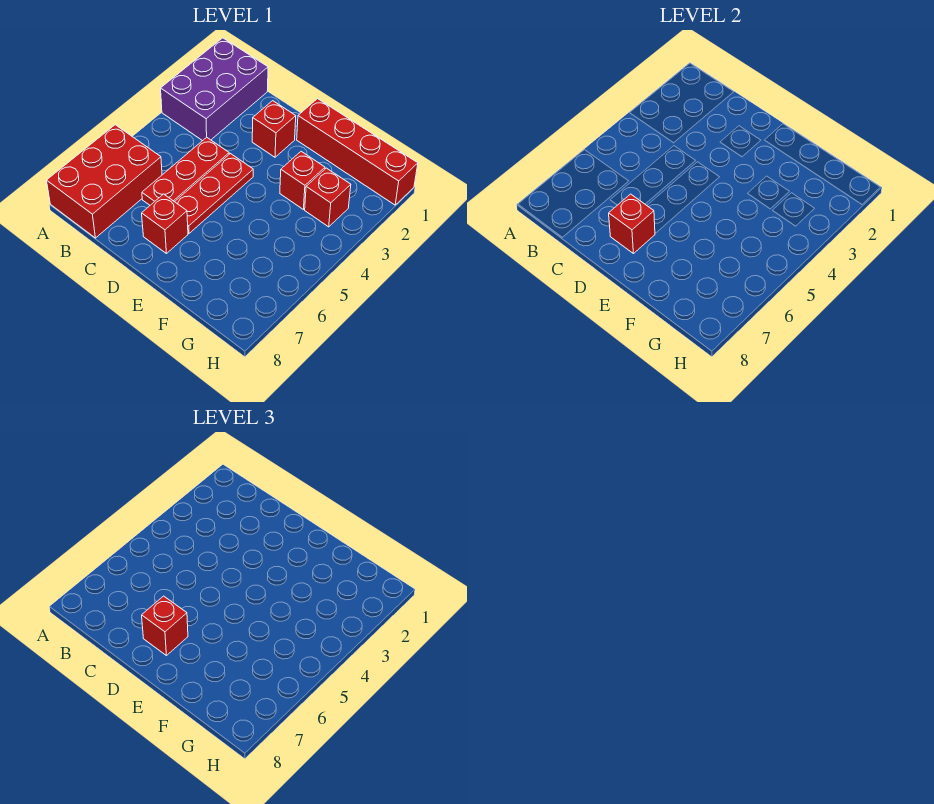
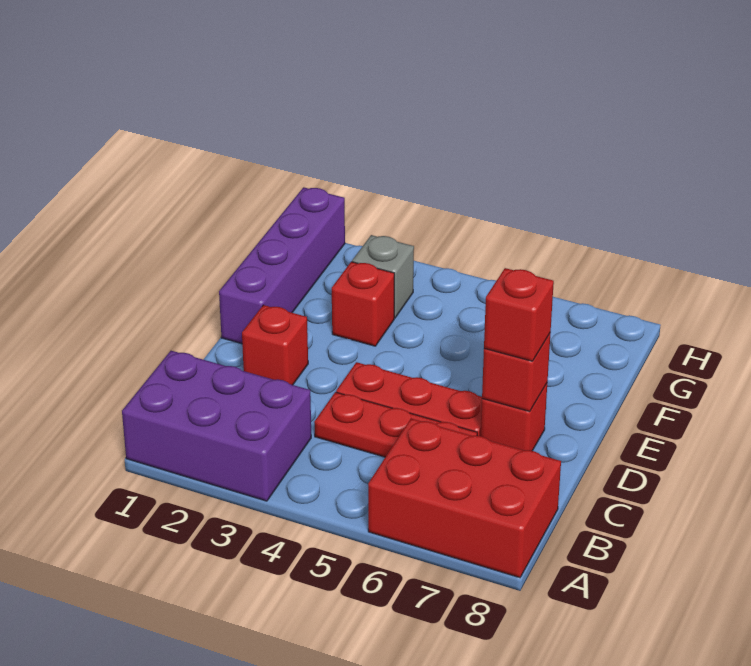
red brick E1:H1 level 1 -> purple brick E1:H1 level 1
red brick G3 level 1 -> grey brick G3 level 1

